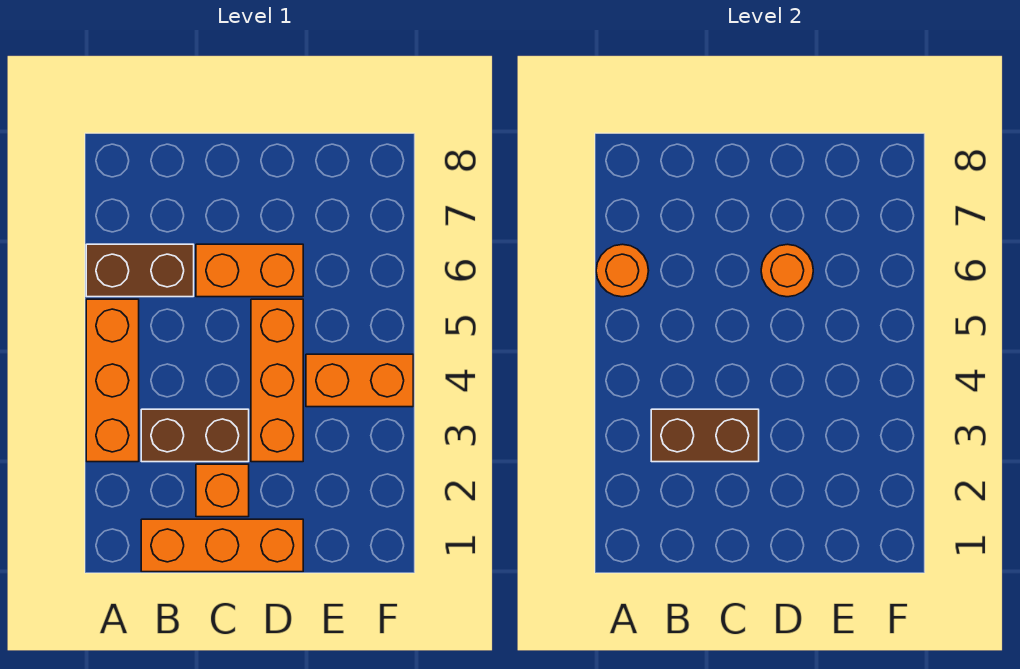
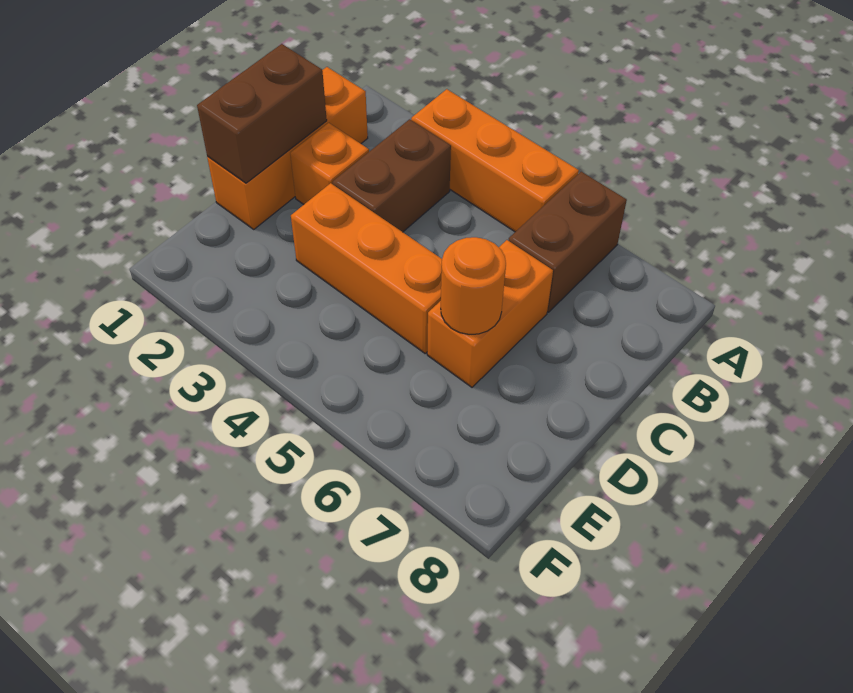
orange round brick A6 level 2 -> none
brown brick B3:C3 level 2 -> brown brick C1:D1 level 2
orange brick E4:F4 level 1 -> none

